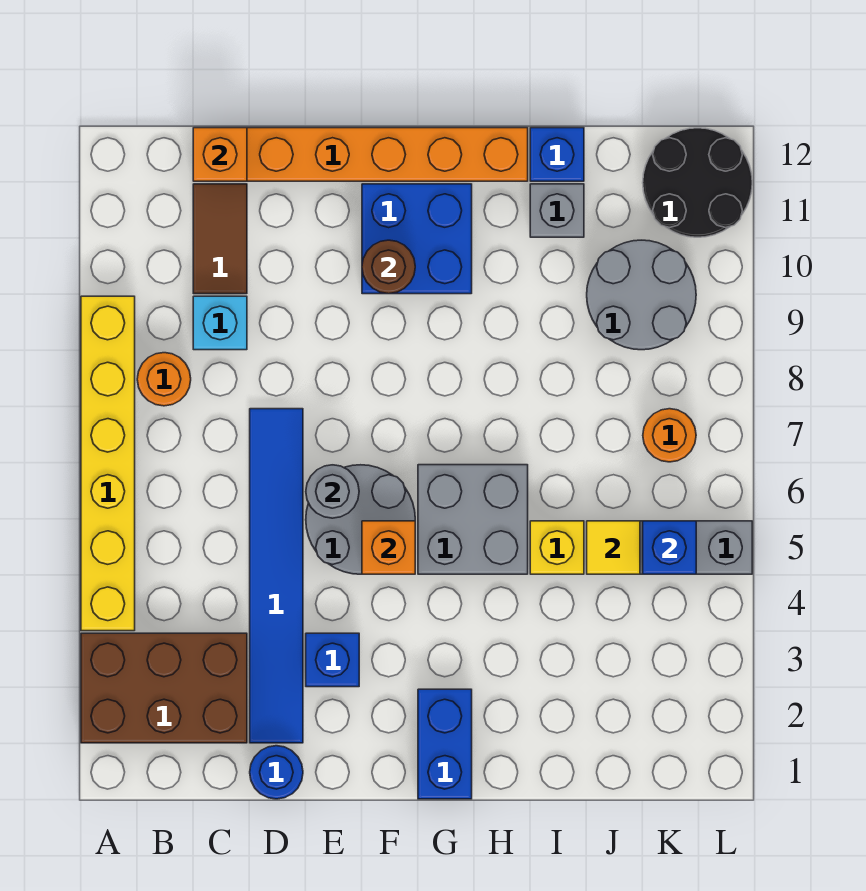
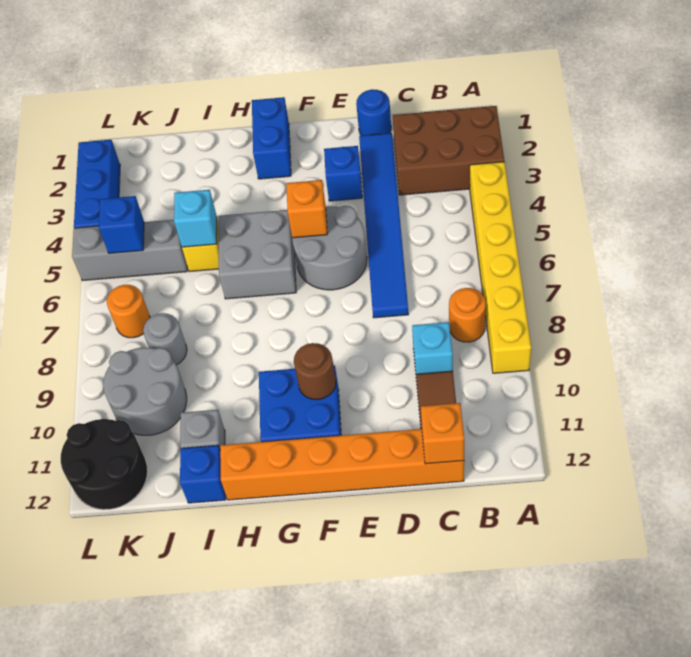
grey round brick E6 level 2 -> grey round brick J8 level 1
none -> cyan brick I5 level 2
yellow tile J5 level 2 -> none
none -> blue brick L2:L4 level 1

